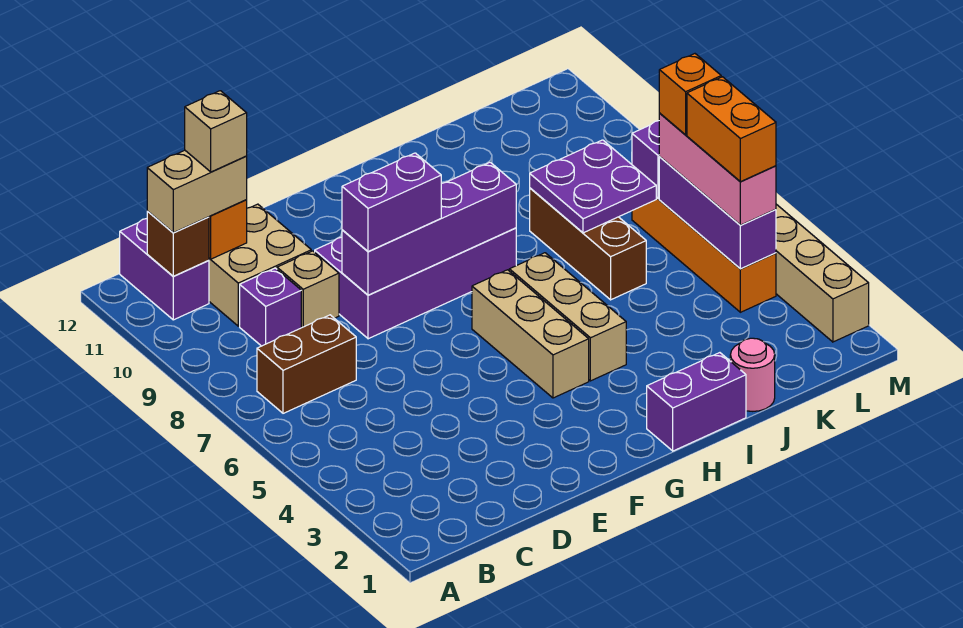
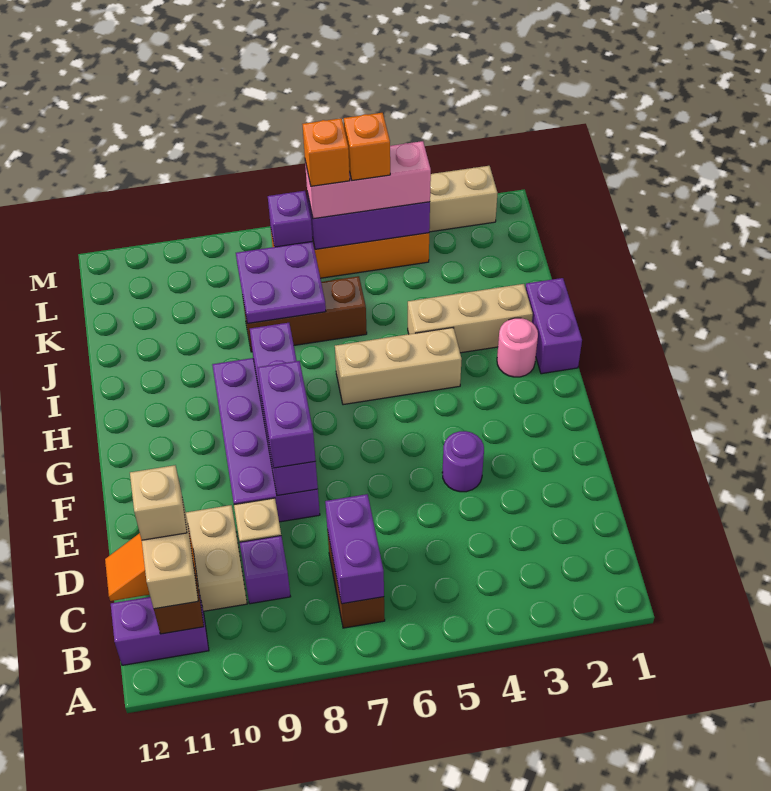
none -> purple brick B7:C7 level 2
none -> purple round brick E4 level 1
tan brick G4:G6 level 1 -> tan brick I2:I4 level 1
pink round brick J1 level 1 -> pink round brick H2 level 1
orange brick L4:L5 level 4 -> orange brick L5 level 4

